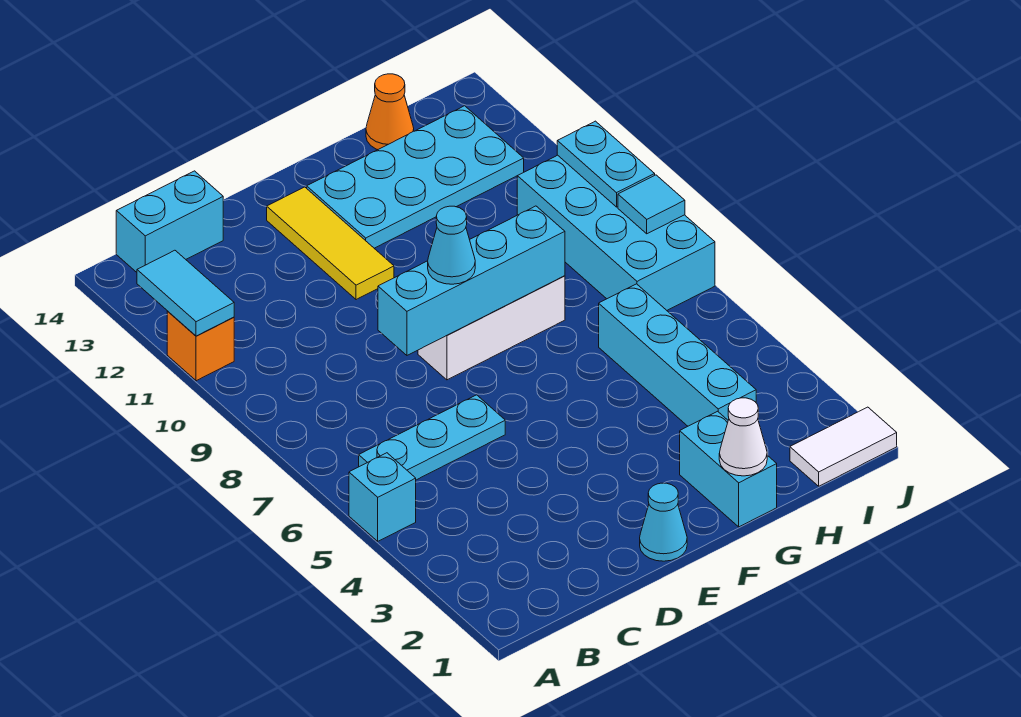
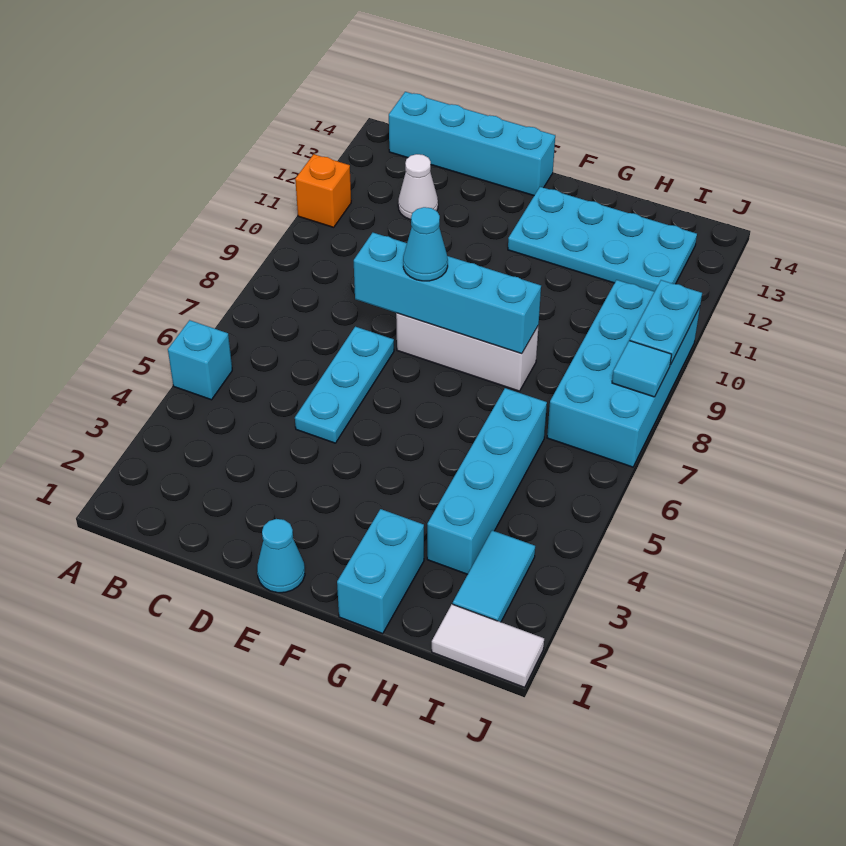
cyan tile A11:A12 level 2 -> cyan tile I2:I3 level 1
cyan plate B6:D6 level 1 -> cyan plate D5:D7 level 1
cyan brick B14:C14 level 1 -> cyan brick B14:E14 level 1
yellow tile E11:E13 level 1 -> none
white cone G1 level 2 -> white cone C12 level 1
orange cone H14 level 1 -> none

